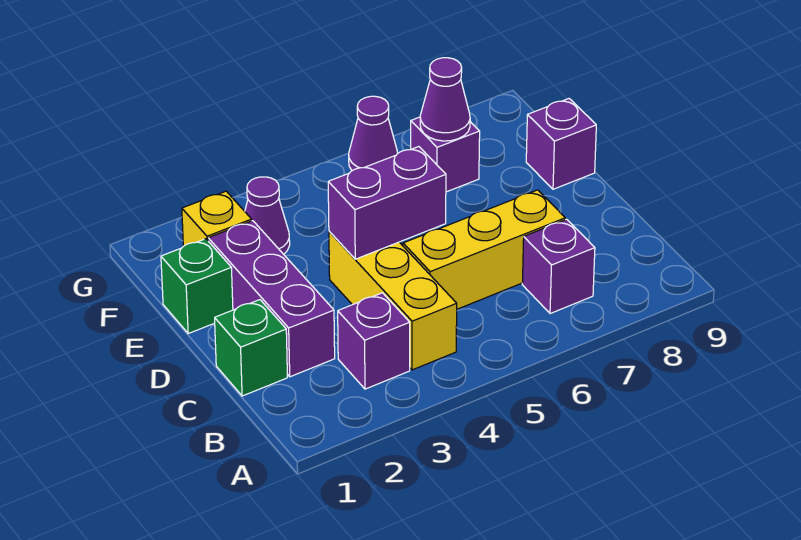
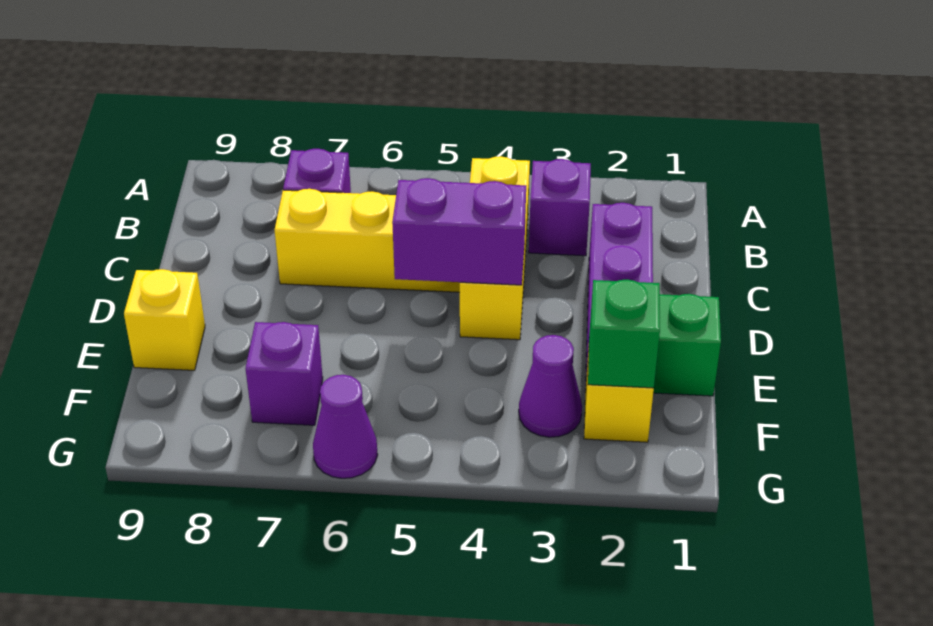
green brick C1 level 1 -> green brick F2 level 2
purple brick E9 level 1 -> yellow brick E9 level 1
purple cone F7 level 2 -> none

